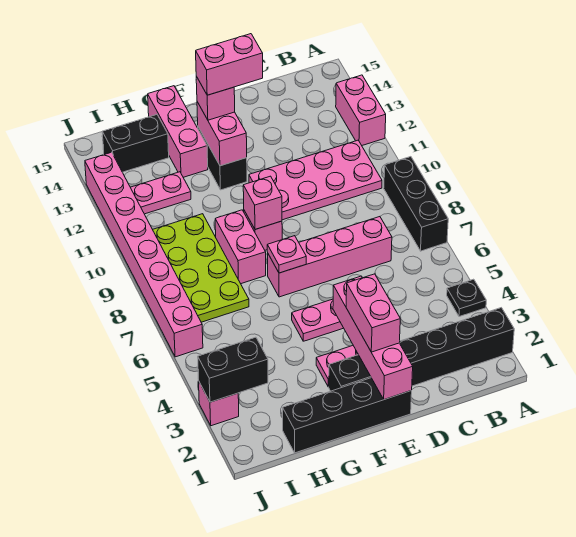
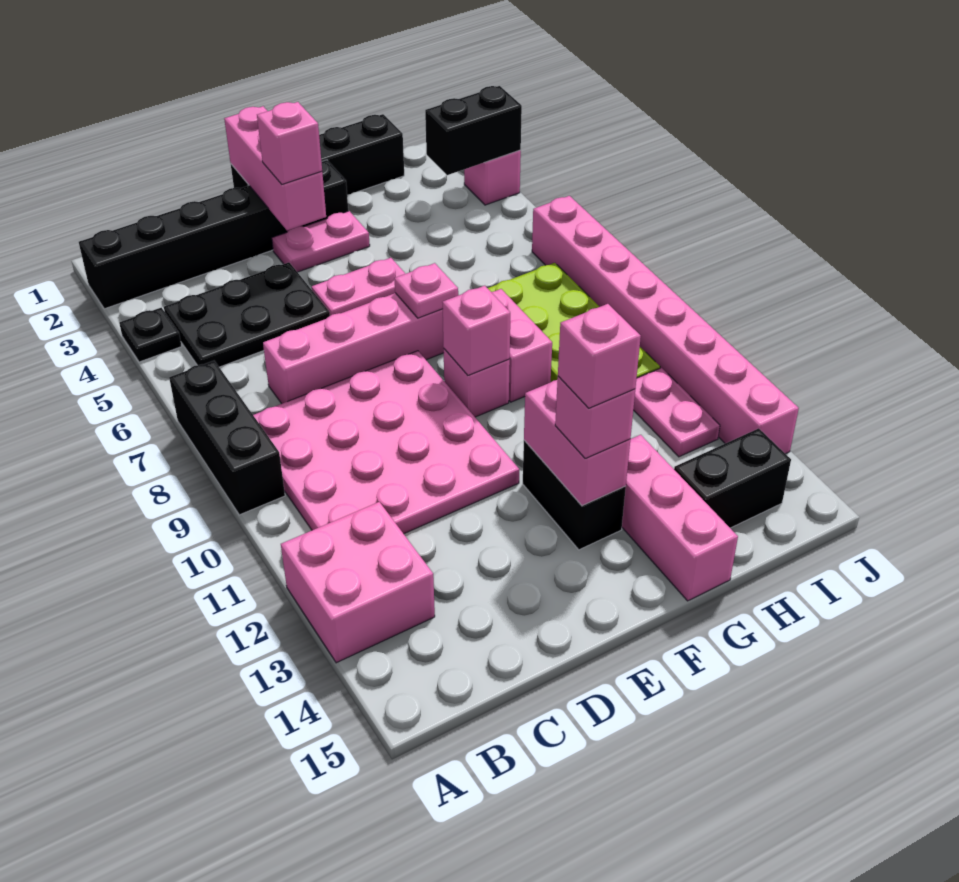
pink brick A12:A13 level 1 -> pink brick A12:B13 level 1
none -> black plate B4:D5 level 1
pink plate B10:E11 level 1 -> pink plate B8:E11 level 1
pink brick E1:E4 level 2 -> pink brick E1:E3 level 2
pink brick E2:E3 level 3 -> pink brick E3 level 3
pink brick E13:F13 level 4 -> pink brick F13 level 4
pink plate H12:I12 level 1 -> pink plate I11:I12 level 1

